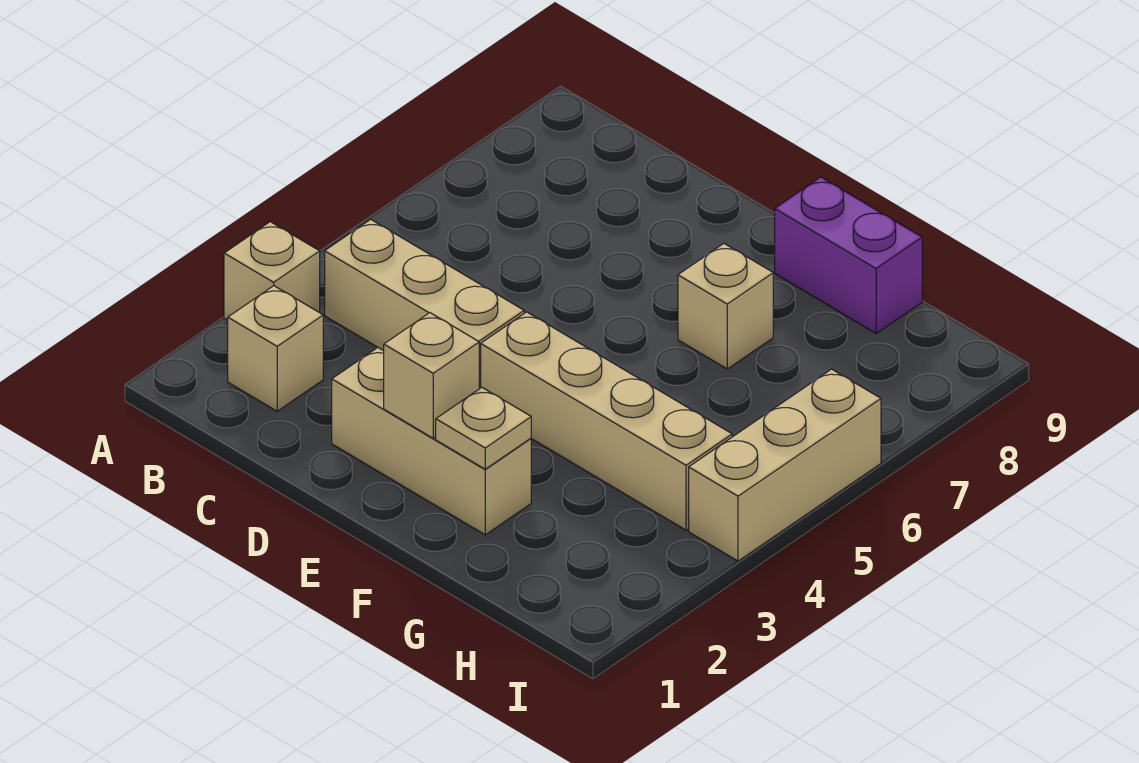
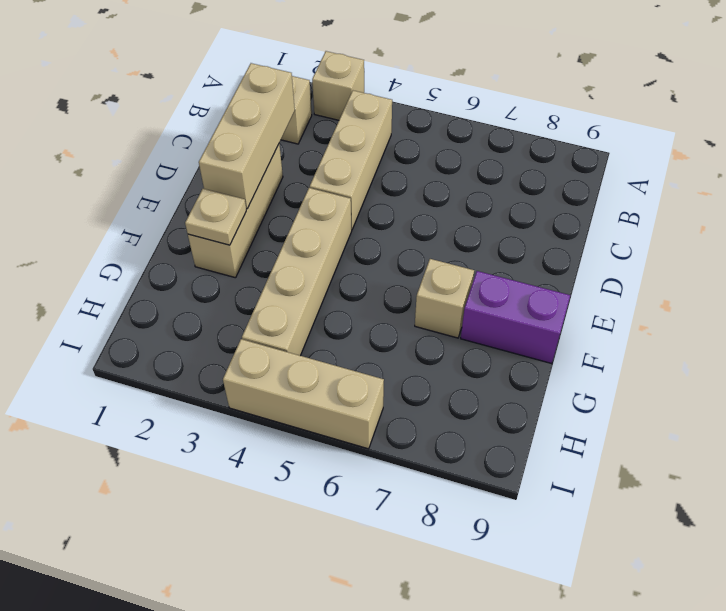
tan brick E2 level 2 -> tan brick C2:E2 level 2
purple brick F9:G9 level 1 -> purple brick F8:F9 level 1

